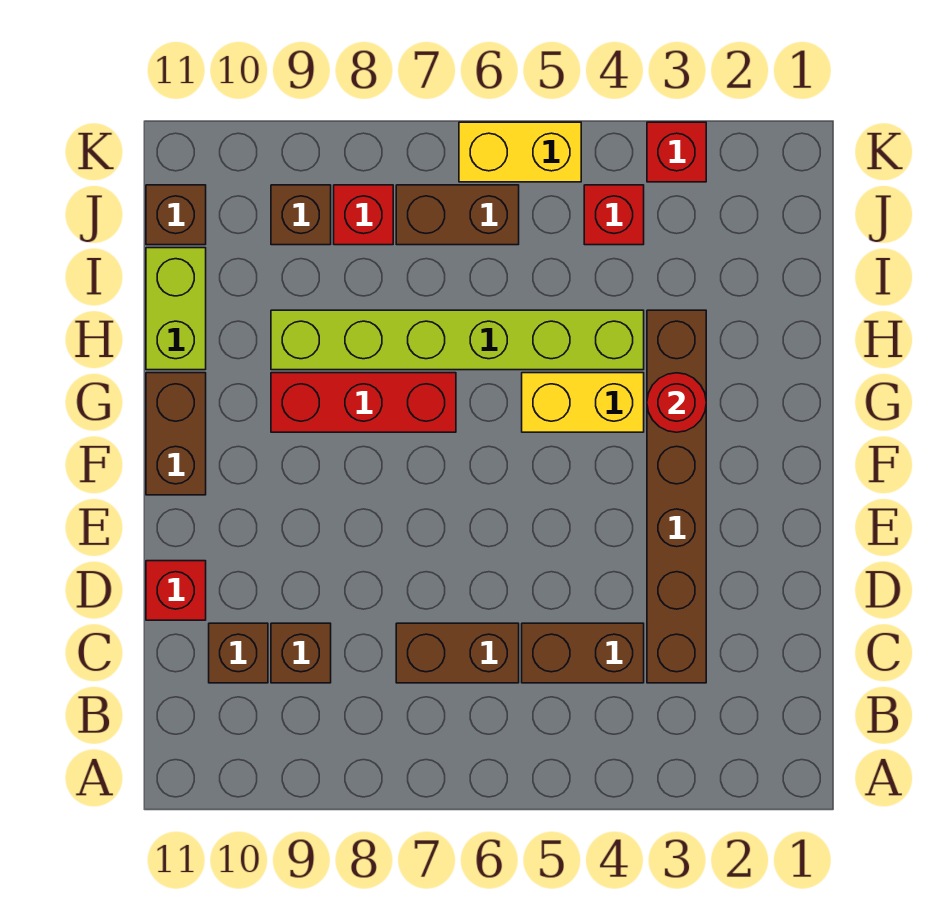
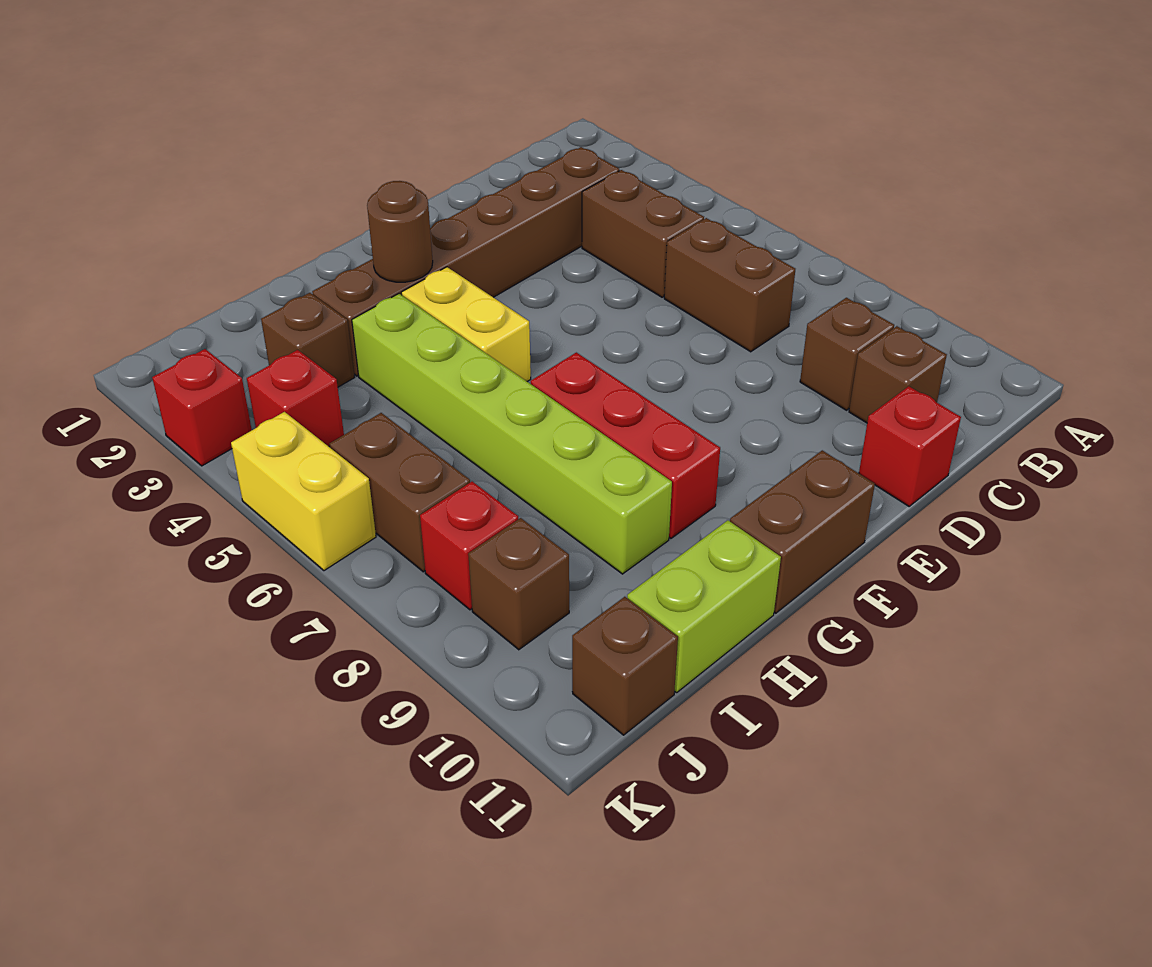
red round brick G3 level 2 -> brown round brick G3 level 2
none -> brown brick I3 level 1

